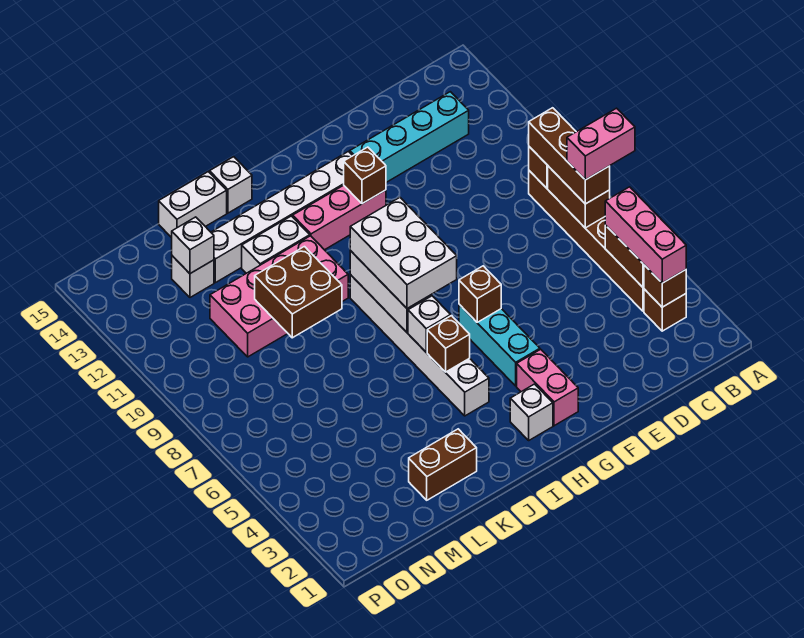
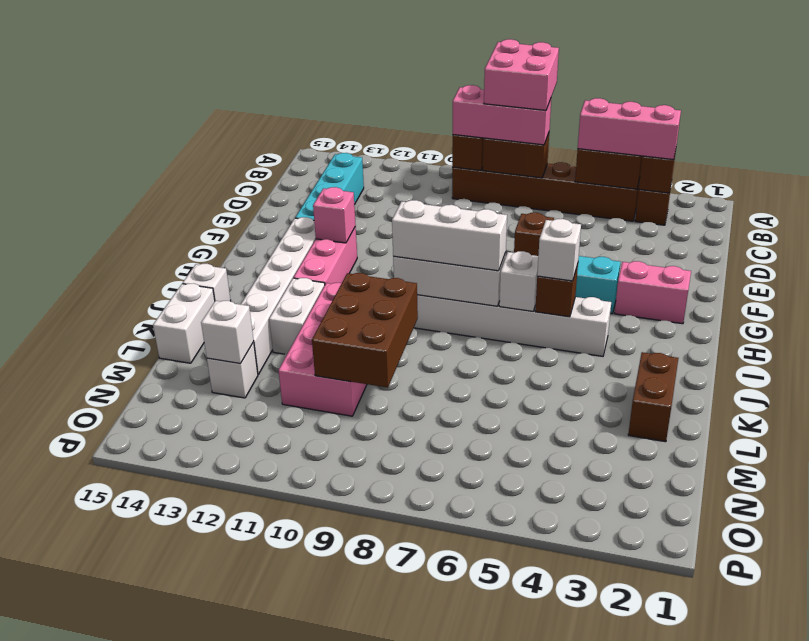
pink brick A7:B7 level 4 -> pink brick A7:B8 level 4
brown brick B7:B9 level 3 -> pink brick B7:B9 level 3
brown brick G12 level 2 -> pink brick G12 level 2
white brick H2 level 1 -> white brick I5 level 3
white brick H7:I9 level 3 -> white brick I7:I9 level 3
brown brick K9:L10 level 2 -> brown brick K9:M10 level 2

